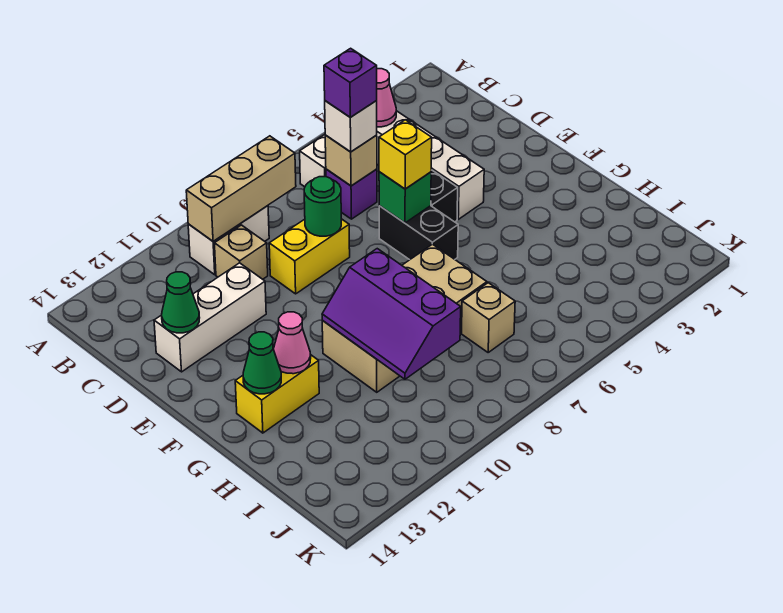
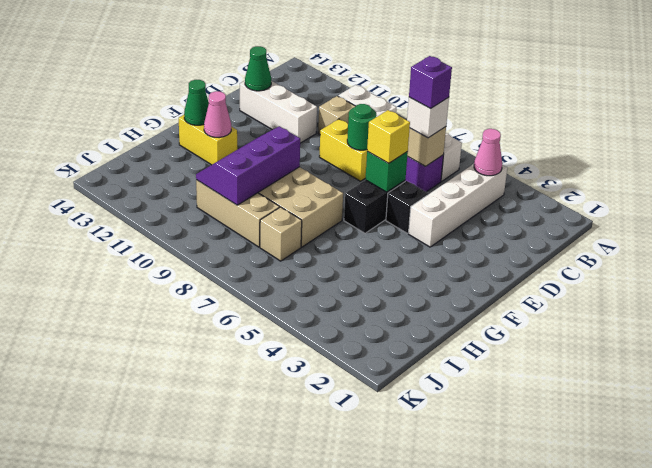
tan brick B8:B10 level 2 -> tan brick I8:I10 level 1

